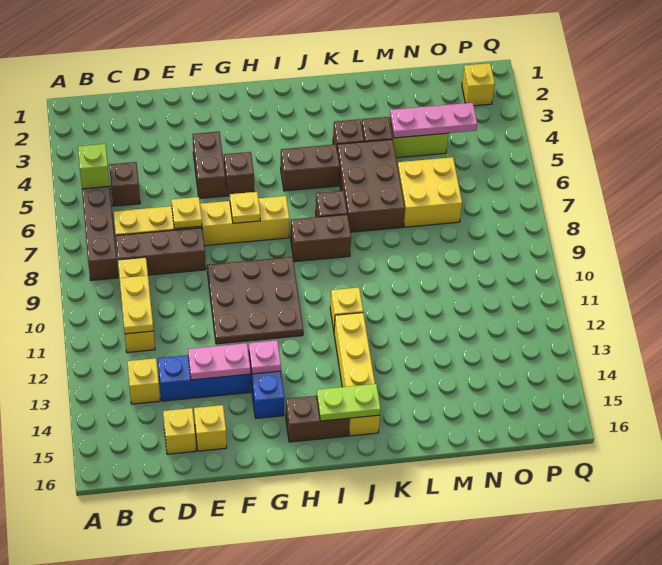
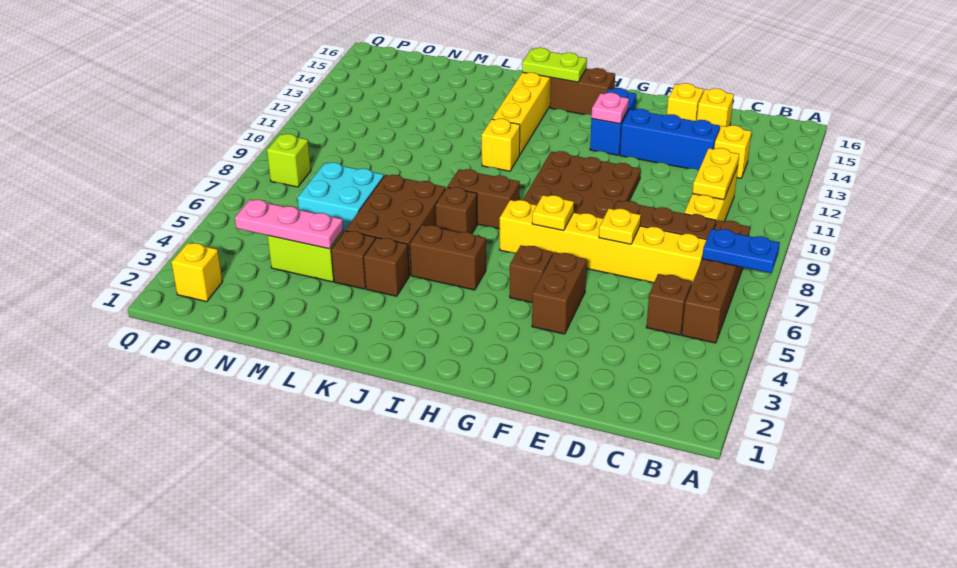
none -> blue plate A7:B7 level 2
lime brick B5 level 2 -> lime brick P8 level 1
pink plate E13:F13 level 2 -> none
yellow brick M6:N7 level 1 -> cyan brick M6:N7 level 1

